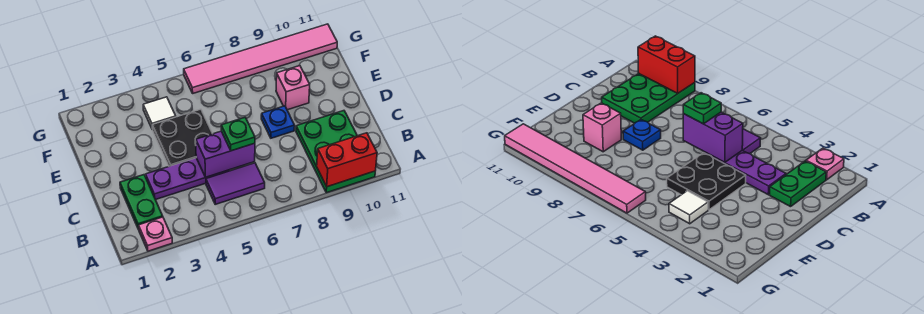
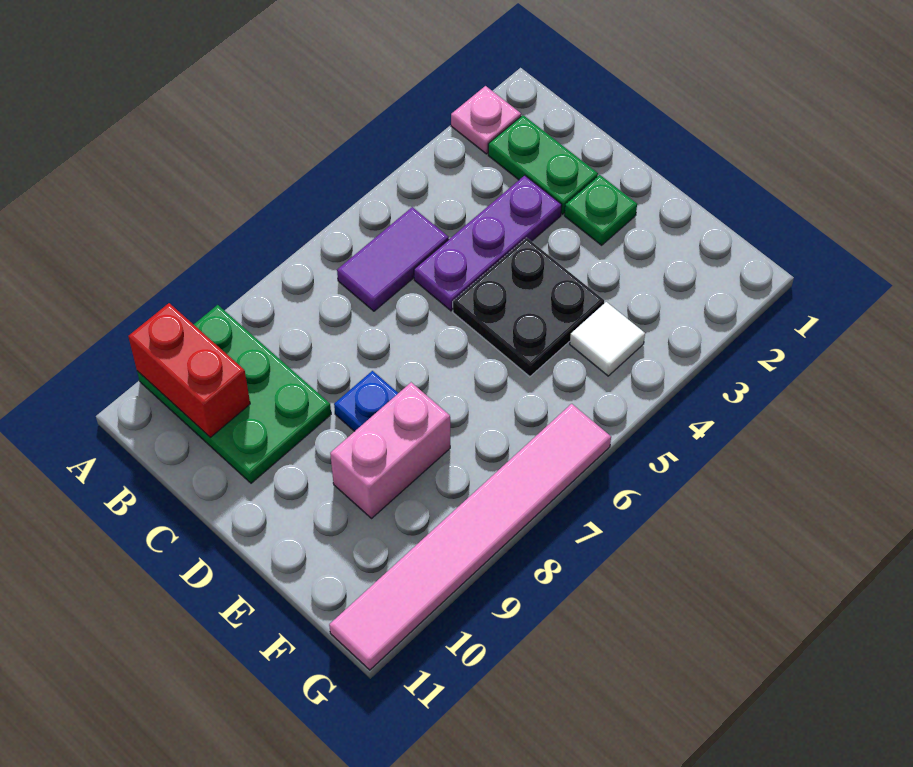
red brick A9:A10 level 2 -> red brick A10:B10 level 2
purple brick C5:C6 level 2 -> none
green plate C6 level 3 -> green plate D2 level 1
pink brick E9 level 1 -> pink brick E8:E9 level 1

